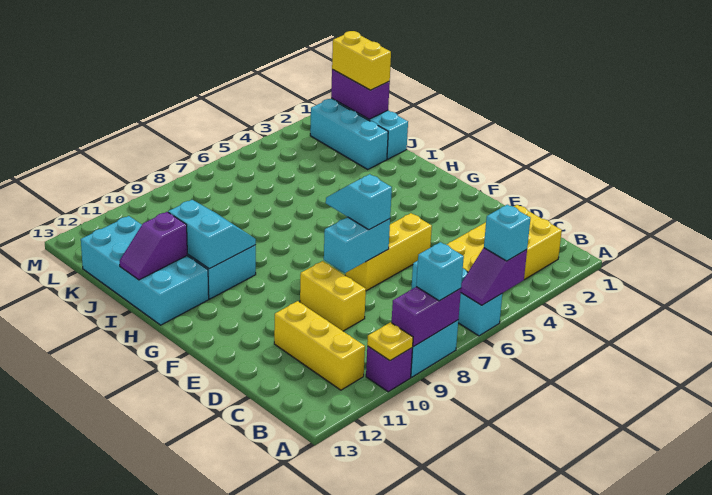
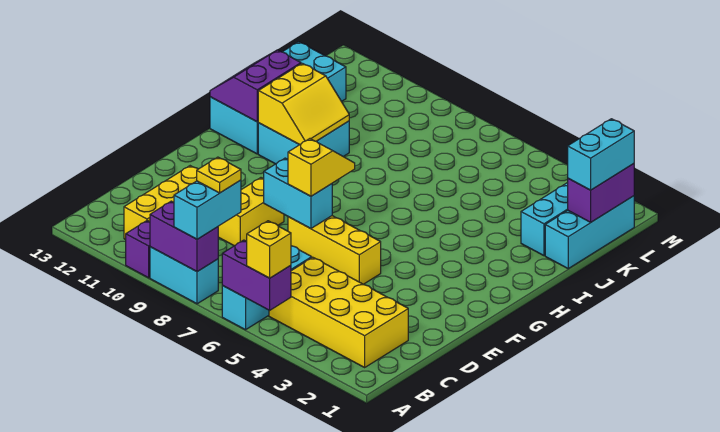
purple slope A5:A6 level 2 top 5 -> purple brick A5:A6 level 2
cyan brick A5 level 3 -> yellow brick A5 level 3
cyan brick A8 level 3 -> cyan brick A8:B8 level 3
yellow plate A10 level 2 -> yellow plate B8 level 4
cyan slope E7:F7 level 3 top E -> yellow slope E7:F7 level 3 top E
cyan slope H10:I11 level 2 top 11 -> yellow slope H10:I11 level 2 top 11
purple slope I12:I13 level 2 top 12 -> purple slope H12:I13 level 2 top 12
yellow brick K1:L1 level 3 -> cyan brick K1:L1 level 3

